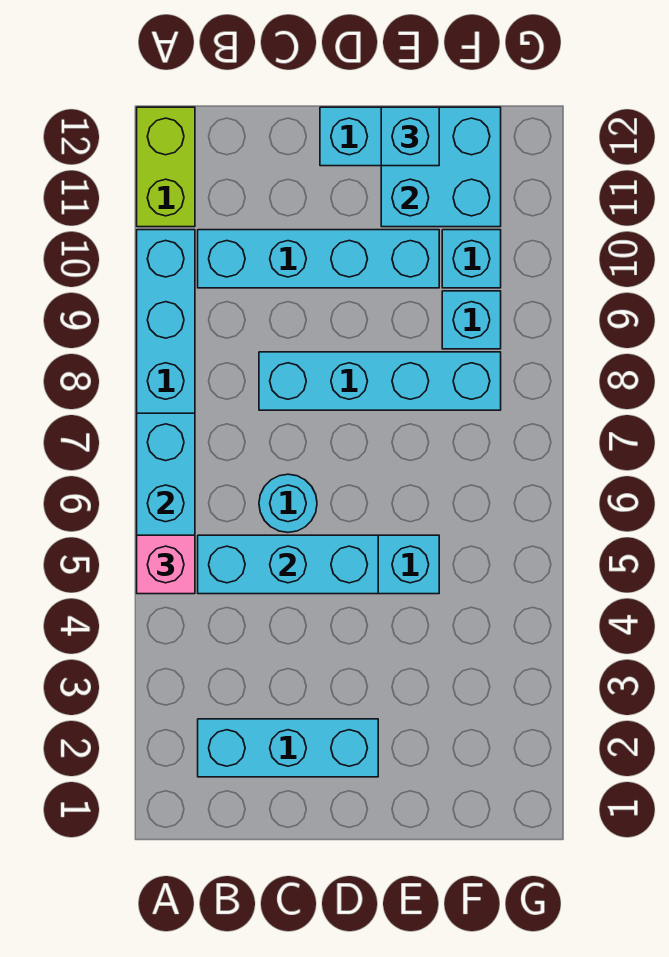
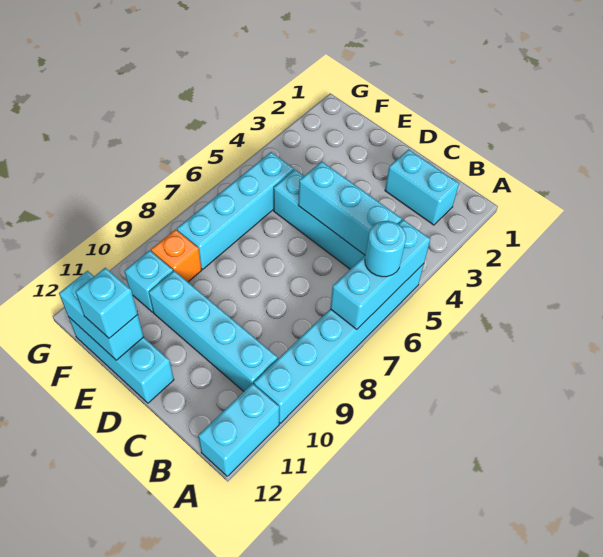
pink brick A5 level 3 -> none
lime brick A11:A12 level 1 -> cyan brick A11:A12 level 1
cyan brick B2:D2 level 1 -> cyan brick B2:C2 level 1
cyan round brick C6 level 1 -> cyan round brick A6 level 3
cyan brick C8:F8 level 1 -> cyan brick F5:F8 level 1
cyan brick E11:F12 level 2 -> cyan brick E12:F12 level 2
cyan brick F9 level 1 -> orange brick F9 level 1

